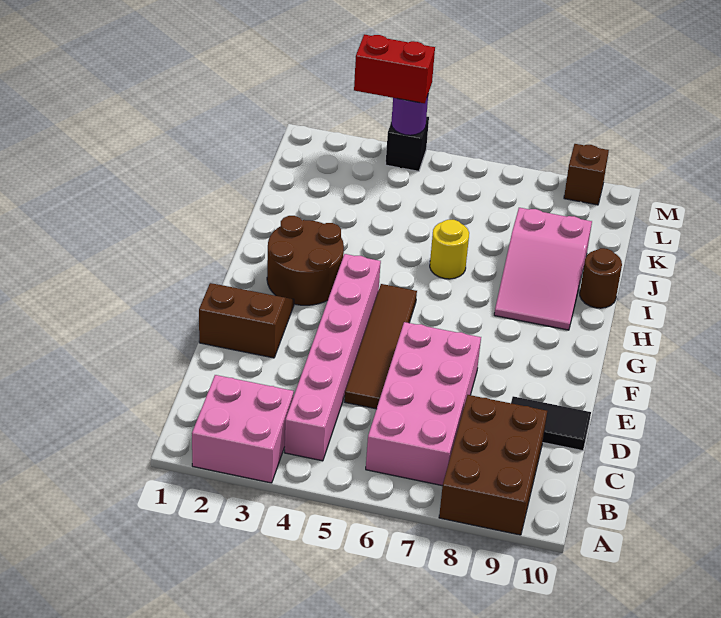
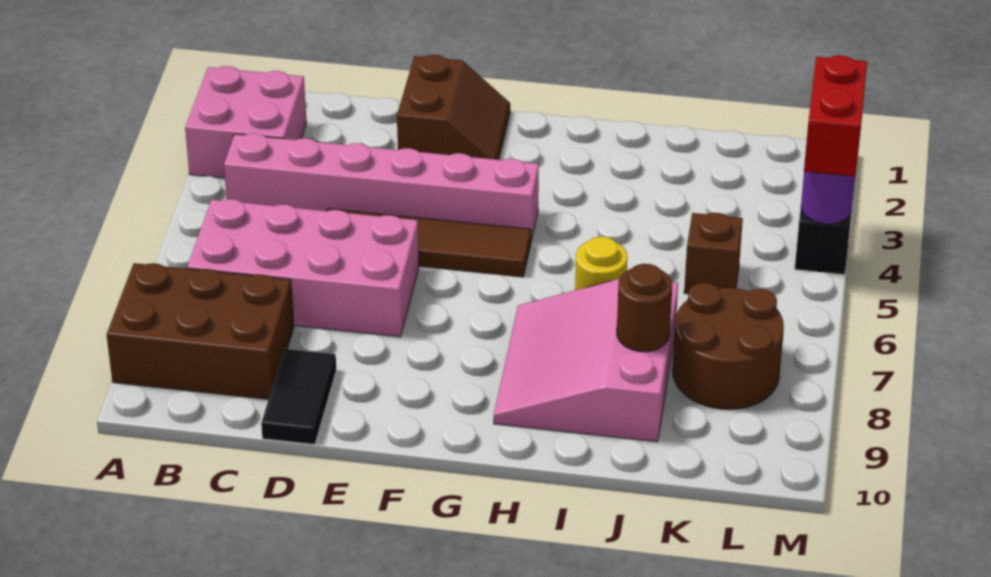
brown round brick G2:H3 level 1 -> brown round brick K7:L8 level 1
pink slope H8:J9 level 1 top J -> pink slope H7:J9 level 1 top J
brown round brick I10 level 1 -> brown round brick J8 level 2
brown brick M9 level 1 -> brown brick K5 level 1

